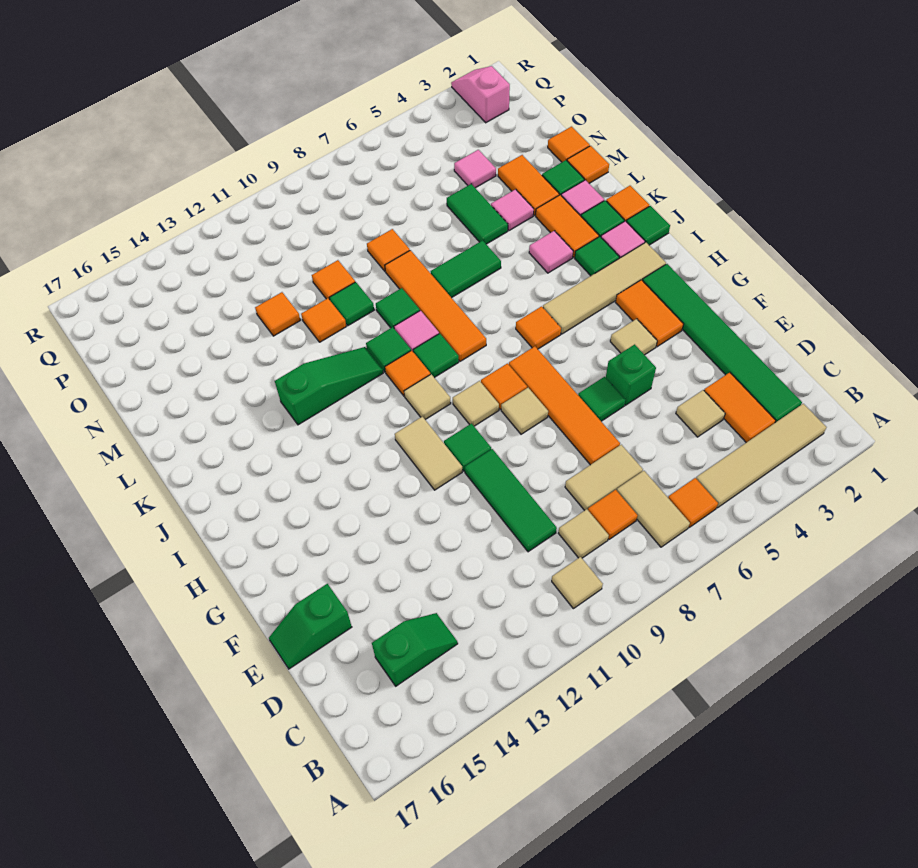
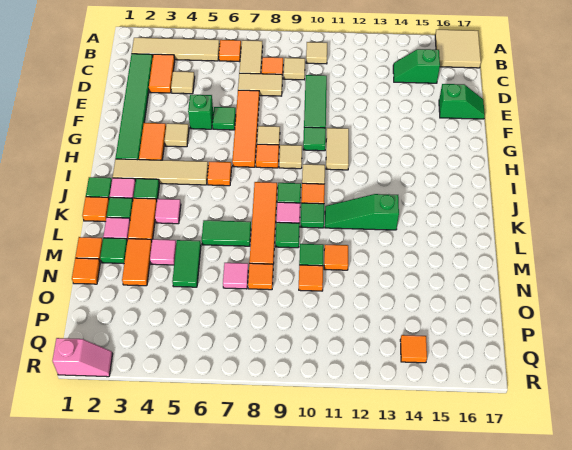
none -> tan tile A16:B17 level 1
orange tile N12 level 1 -> orange tile Q14 level 1
pink tile O4 level 1 -> pink tile N7 level 1
pink slope Q2:R2 level 1 top Q -> pink slope R1:R2 level 1 top 1

